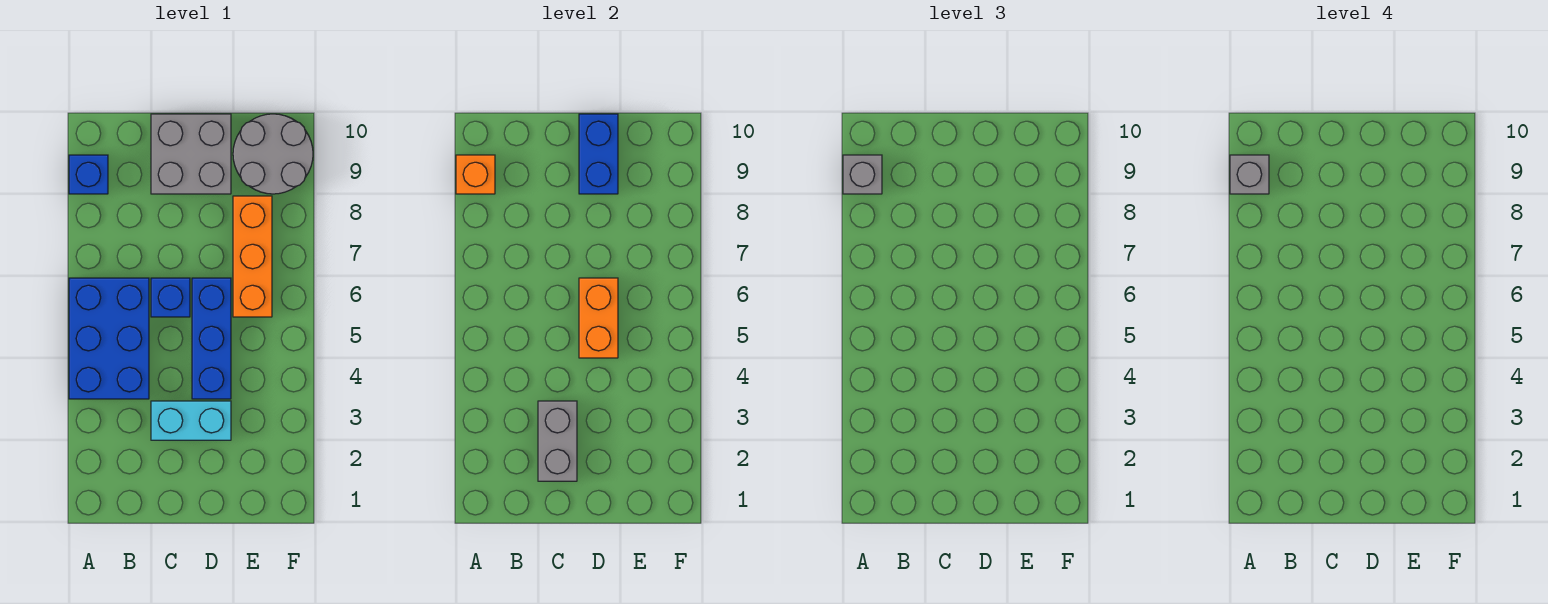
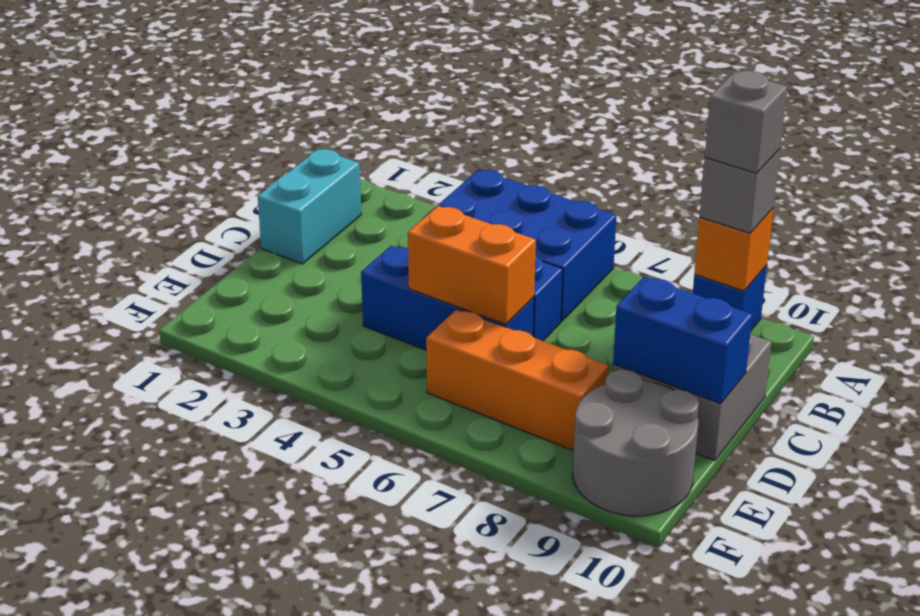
grey brick C2:C3 level 2 -> none
cyan brick C3:D3 level 1 -> cyan brick B1:C1 level 1

